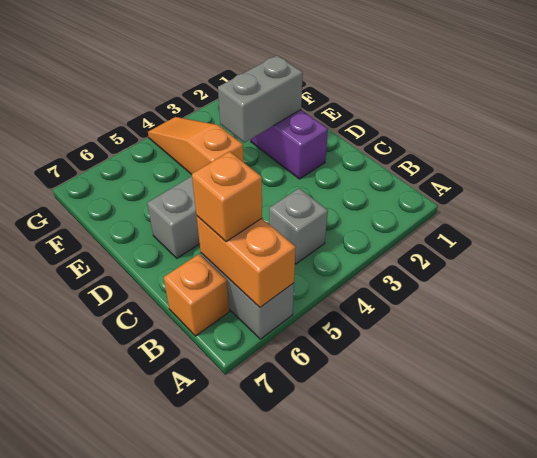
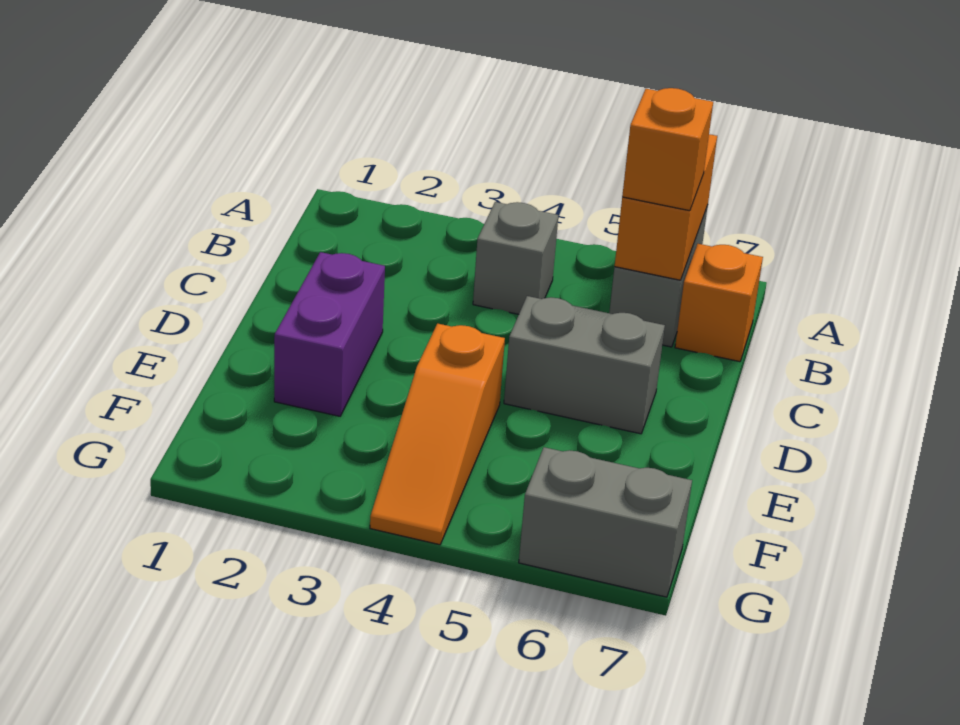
grey brick E2:E3 level 2 -> grey brick G6:G7 level 1

